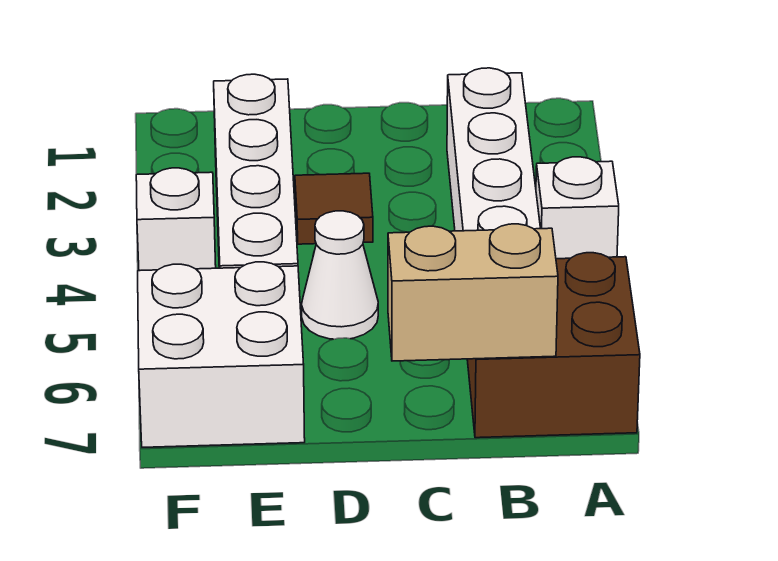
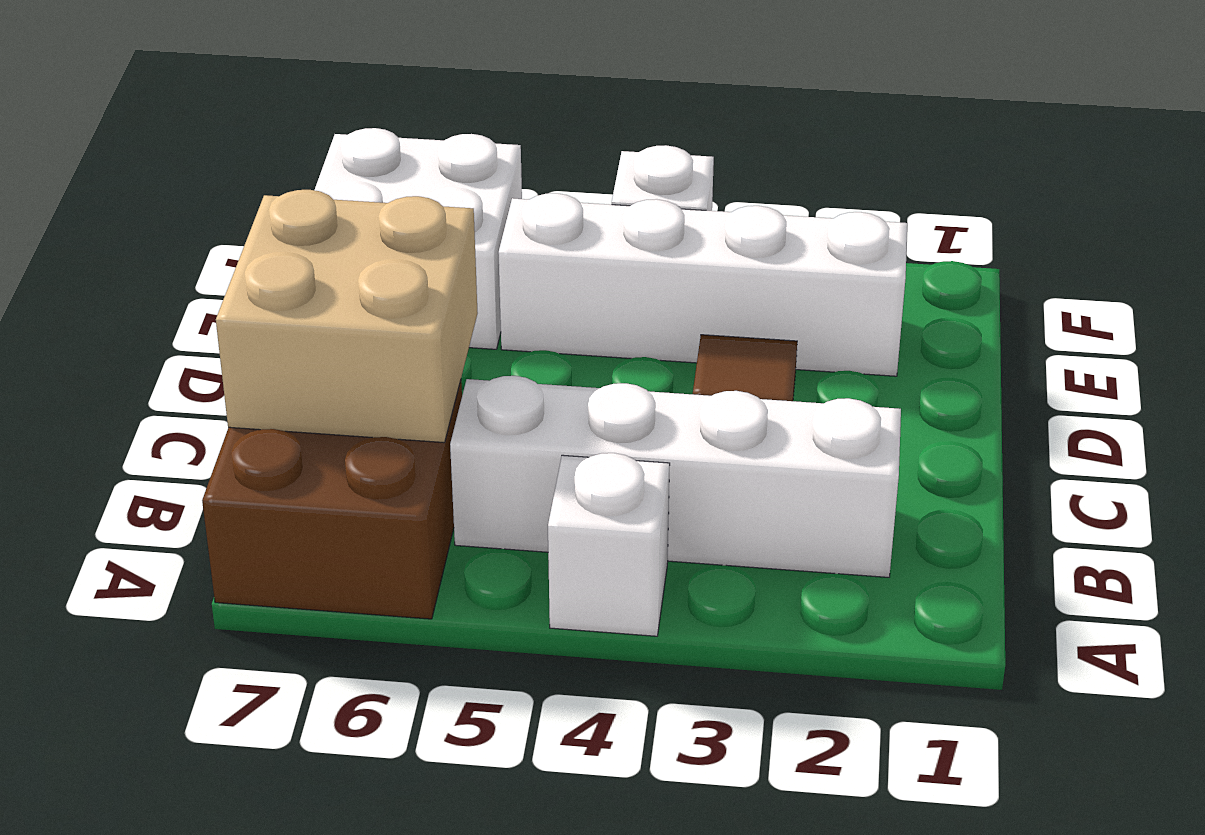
tan brick B7:C7 level 2 -> tan brick B6:C7 level 2
white cone D5 level 1 -> none

